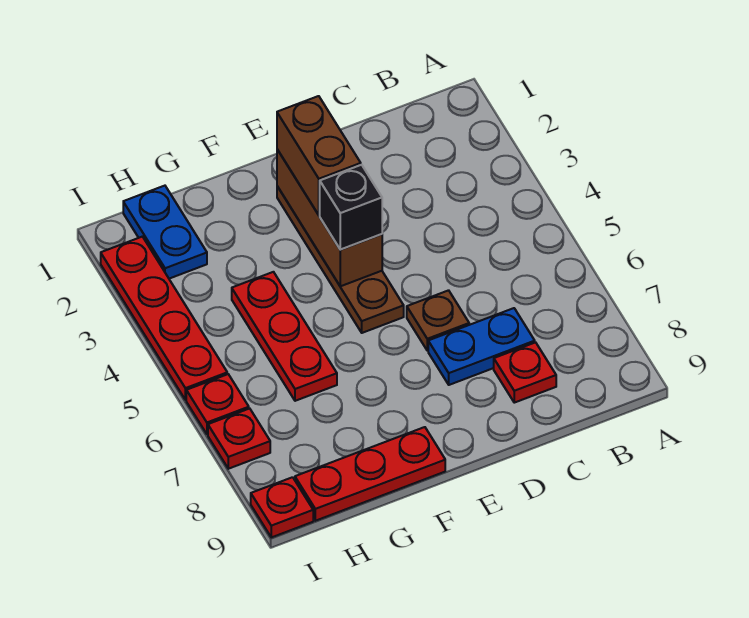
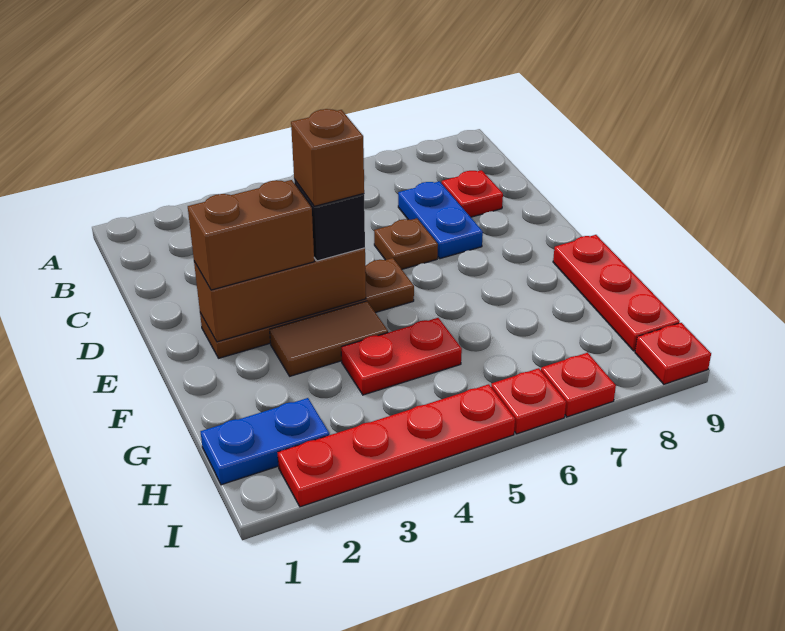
none -> brown brick E4 level 4
none -> brown tile F3:F4 level 1
red plate G4:G6 level 1 -> red plate G4:G5 level 1

